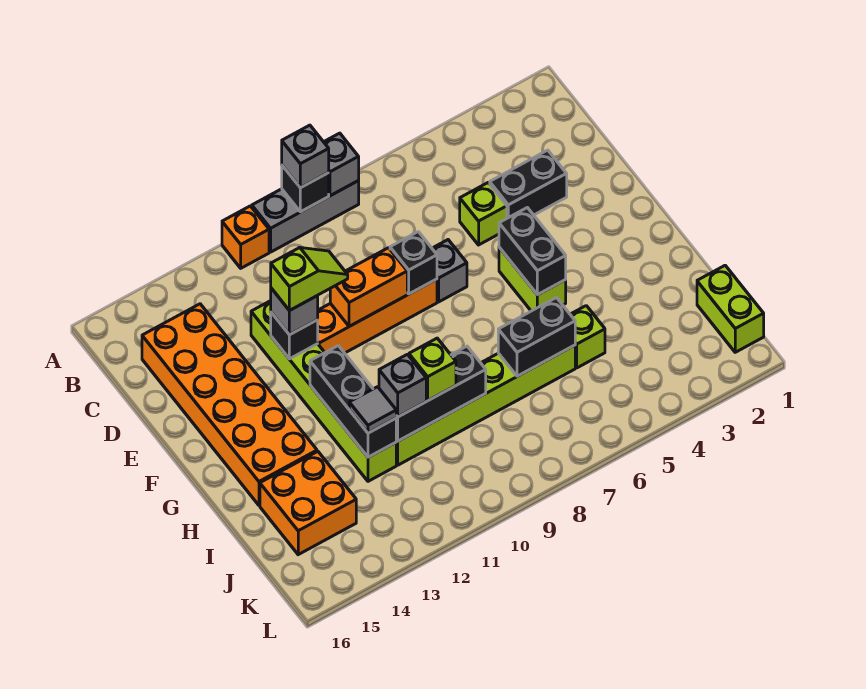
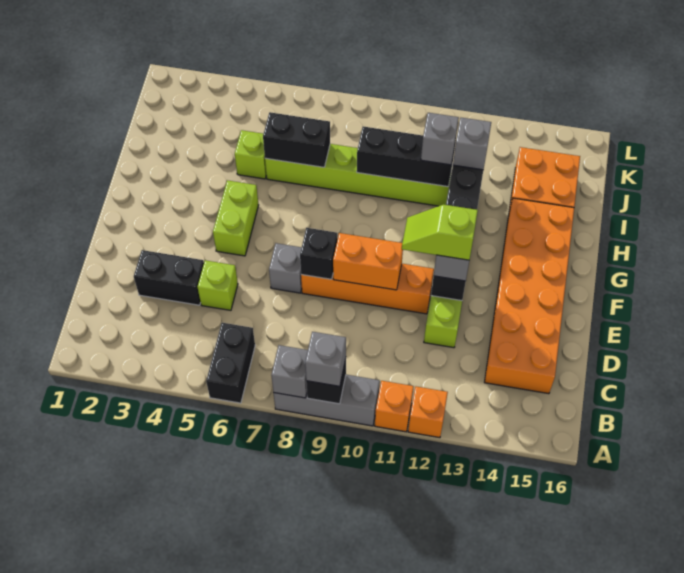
none -> orange brick A12 level 1
black brick F5:G5 level 2 -> black brick A6:B6 level 1
lime brick I10 level 3 -> none
grey tile I12 level 3 -> grey brick I12 level 3
lime brick J1:K1 level 1 -> none

